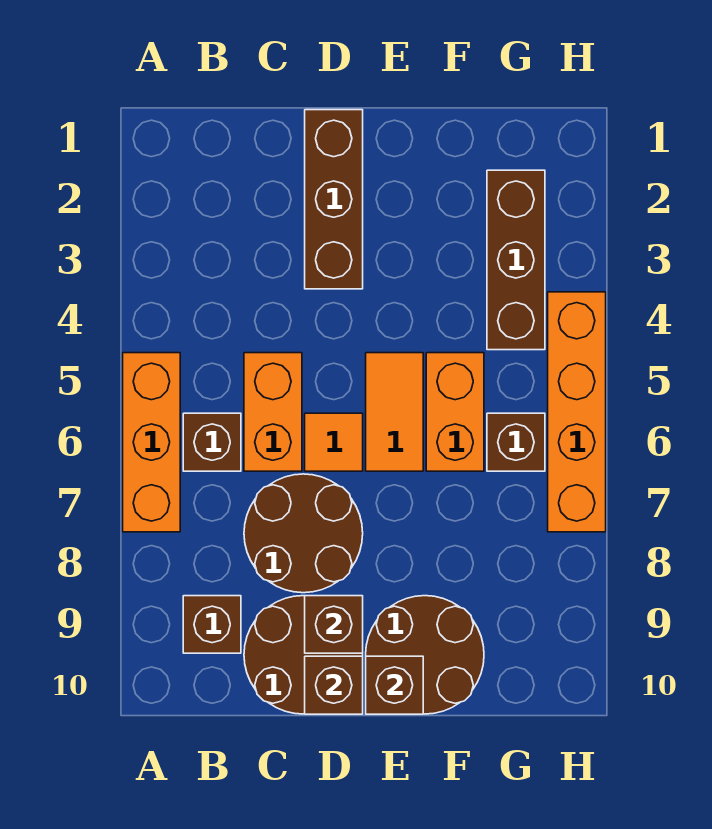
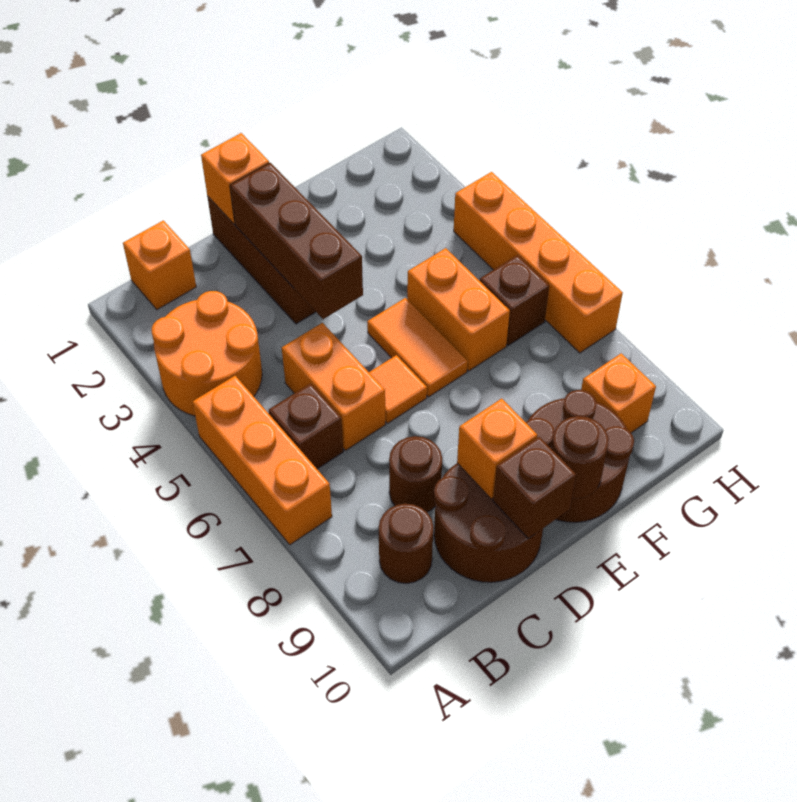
none -> orange round brick A3:B4 level 1
none -> orange brick B1 level 1
brown brick B9 level 1 -> brown round brick B9 level 1
brown round brick C7:D8 level 1 -> brown round brick C8 level 1
none -> orange brick D1 level 2
brown brick D9 level 2 -> orange brick D9 level 2
brown brick E10 level 2 -> brown round brick E10 level 2
brown brick G2:G4 level 1 -> brown brick D2:D4 level 2
none -> orange brick G9 level 1

